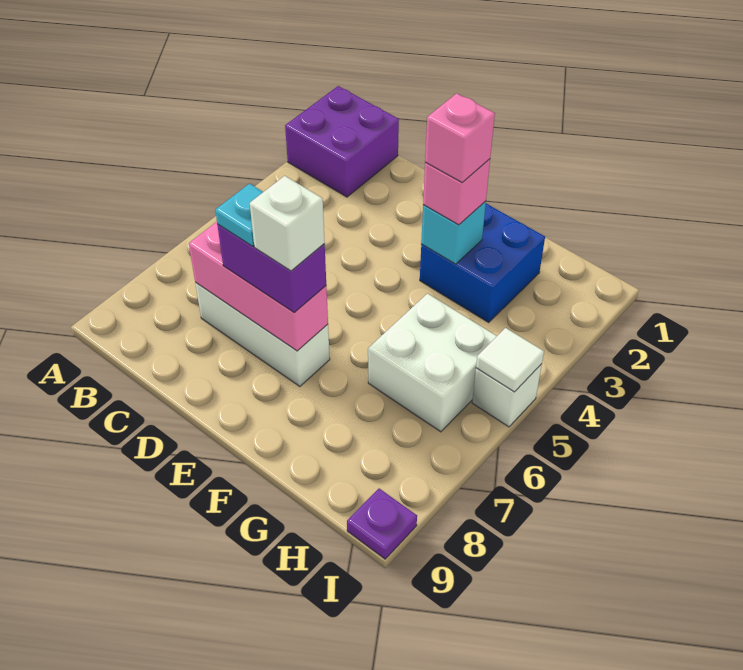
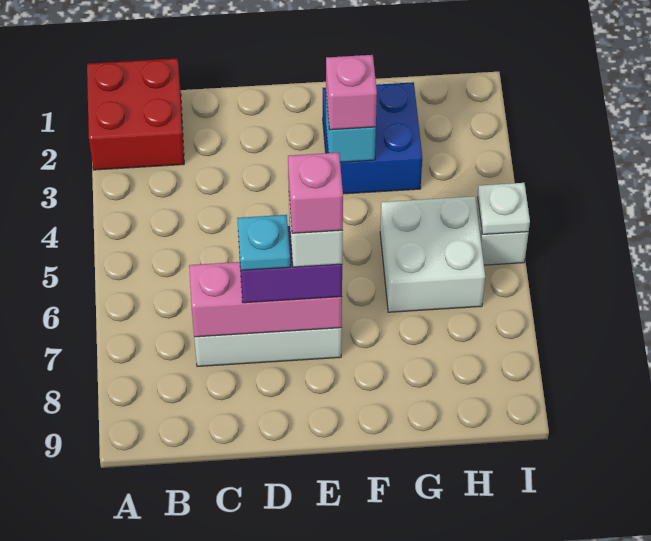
purple brick A1:B2 level 1 -> red brick A1:B2 level 1
pink brick F3 level 4 -> pink brick E7 level 5
white tile I5 level 2 -> white plate I5 level 2
purple plate I9 level 1 -> none

